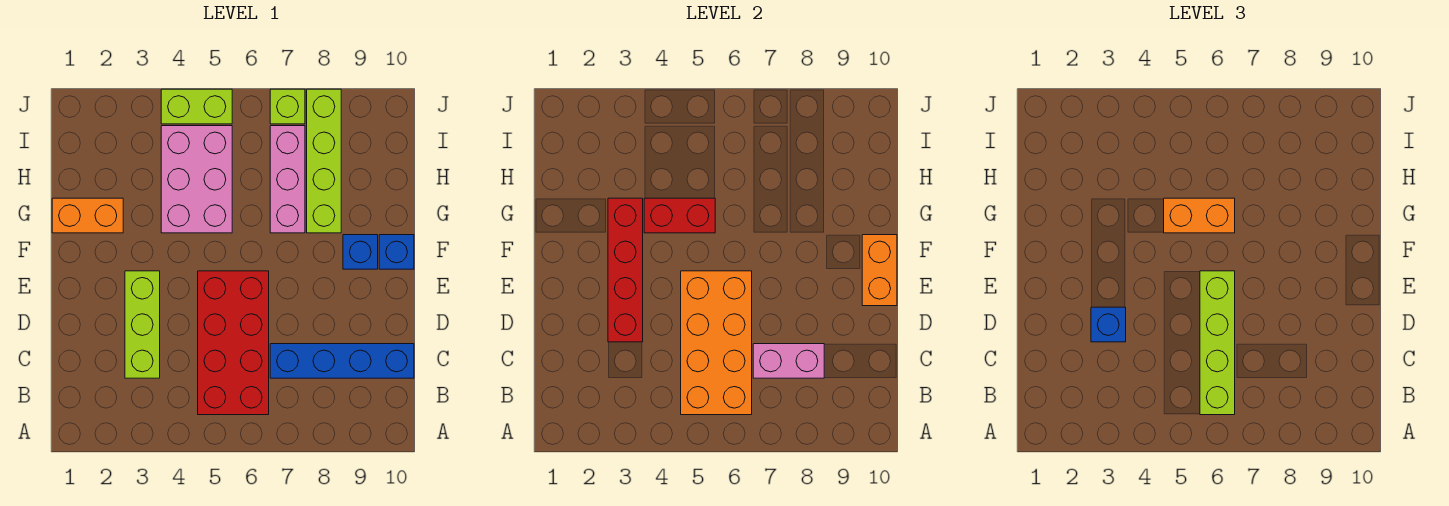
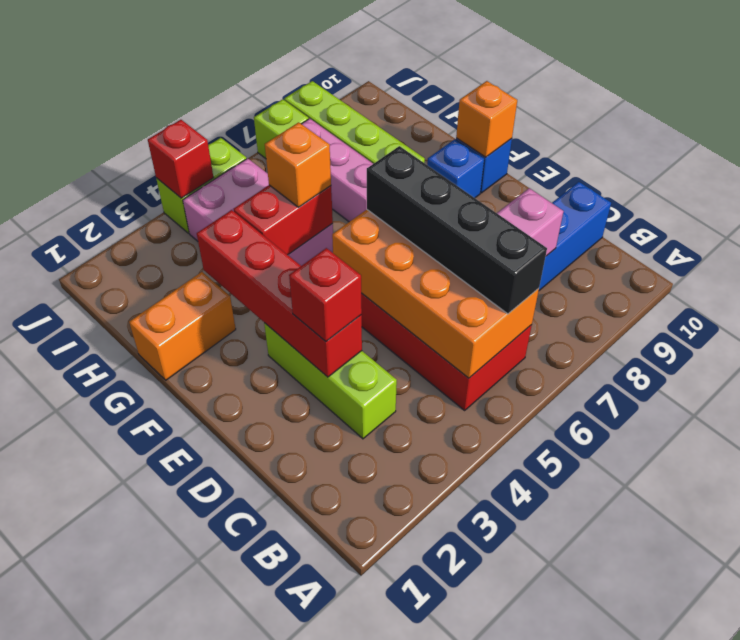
lime brick B6:E6 level 3 -> black brick B6:E6 level 3
blue brick D3 level 3 -> red brick D3 level 3
orange brick E10:F10 level 2 -> orange brick F10 level 2
orange brick G5:G6 level 3 -> orange brick G5 level 3
none -> red brick J4 level 2

